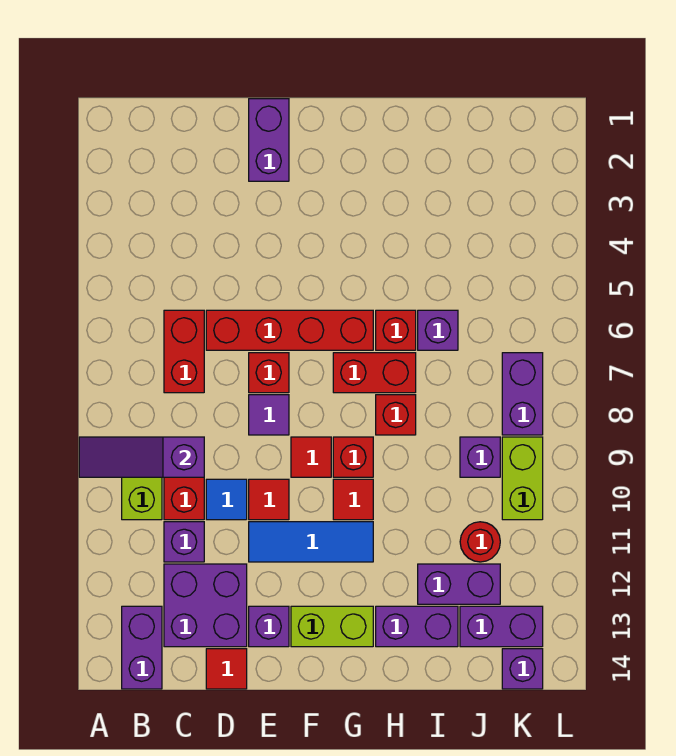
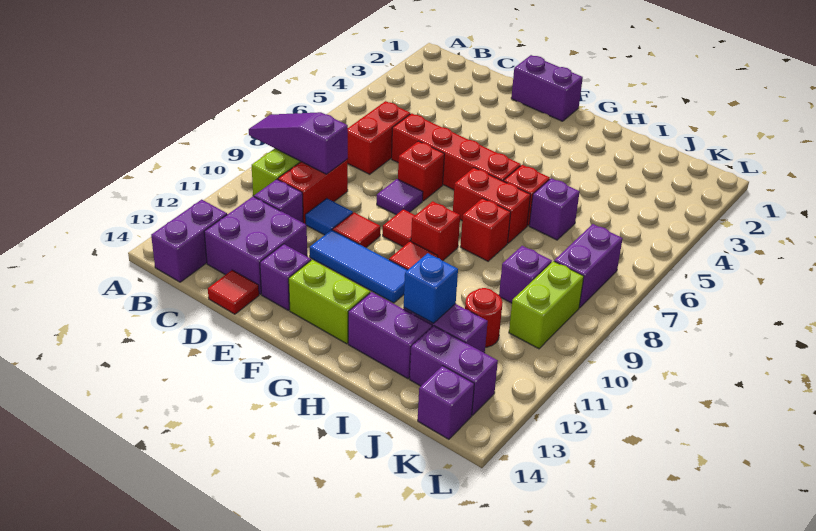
purple brick E1:E2 level 1 -> purple brick E1:F1 level 1
none -> blue brick I12 level 2

